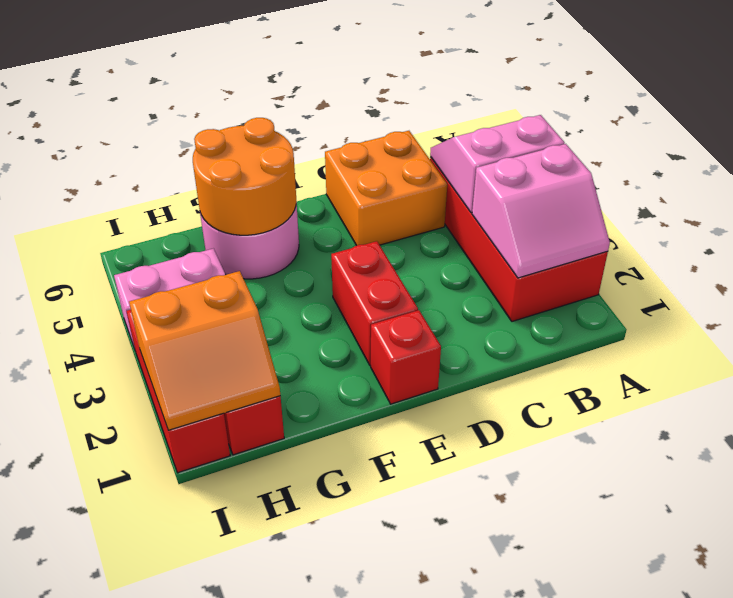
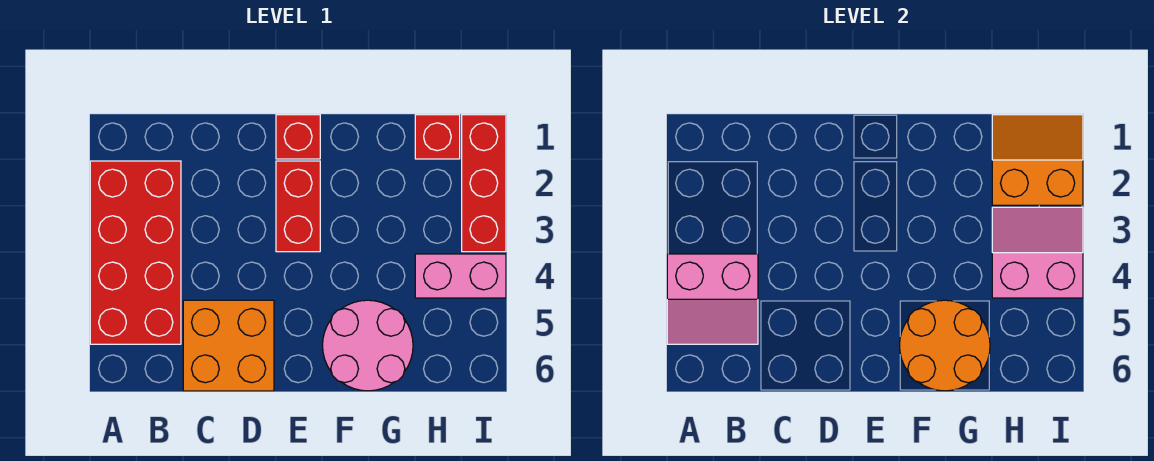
pink slope A2:B3 level 2 top 3 -> pink slope H3:I4 level 2 top 4

